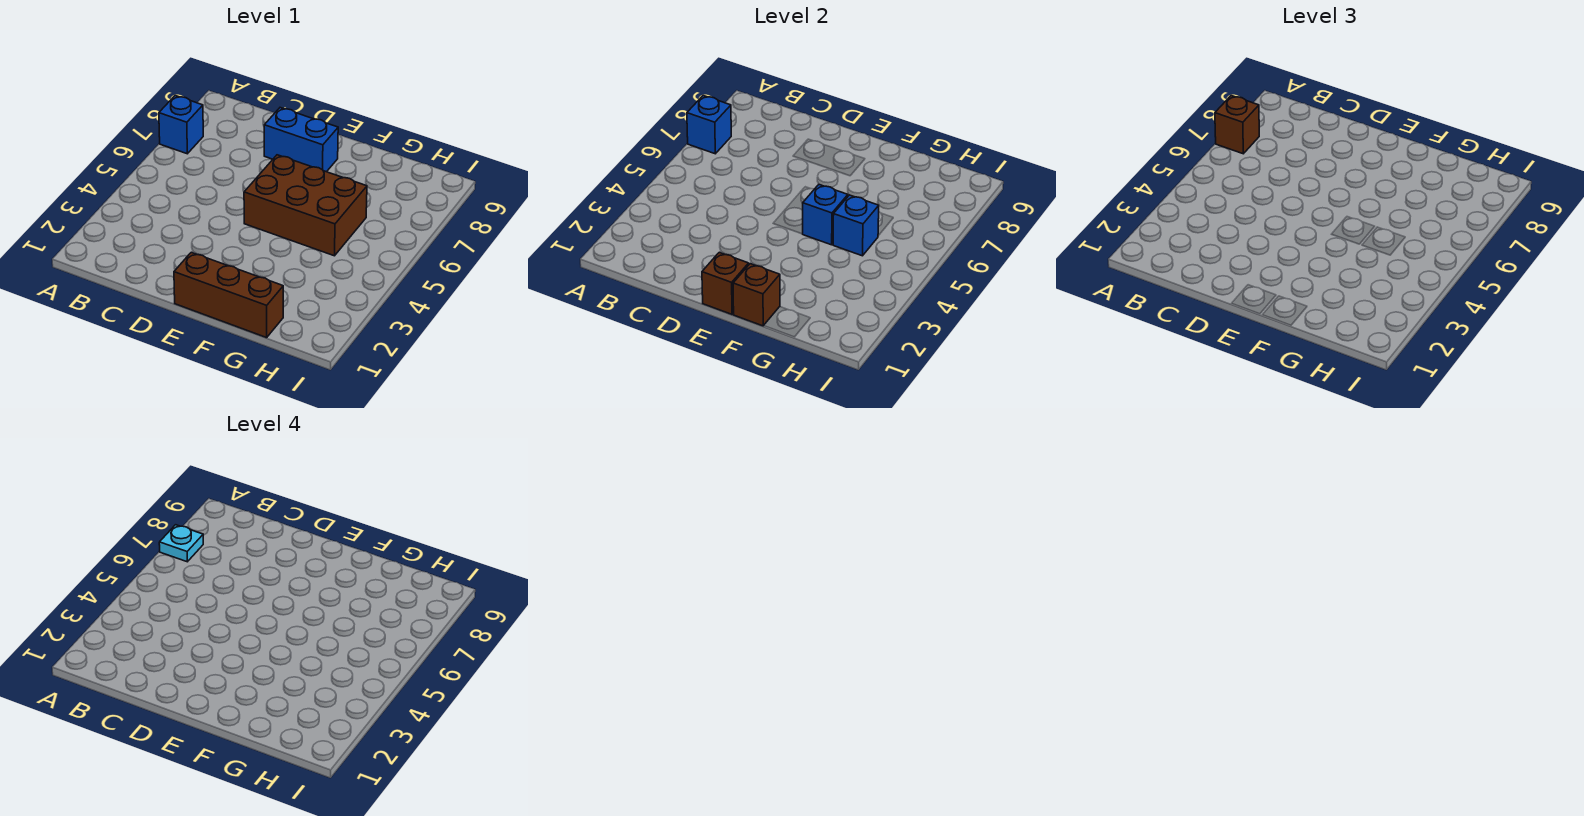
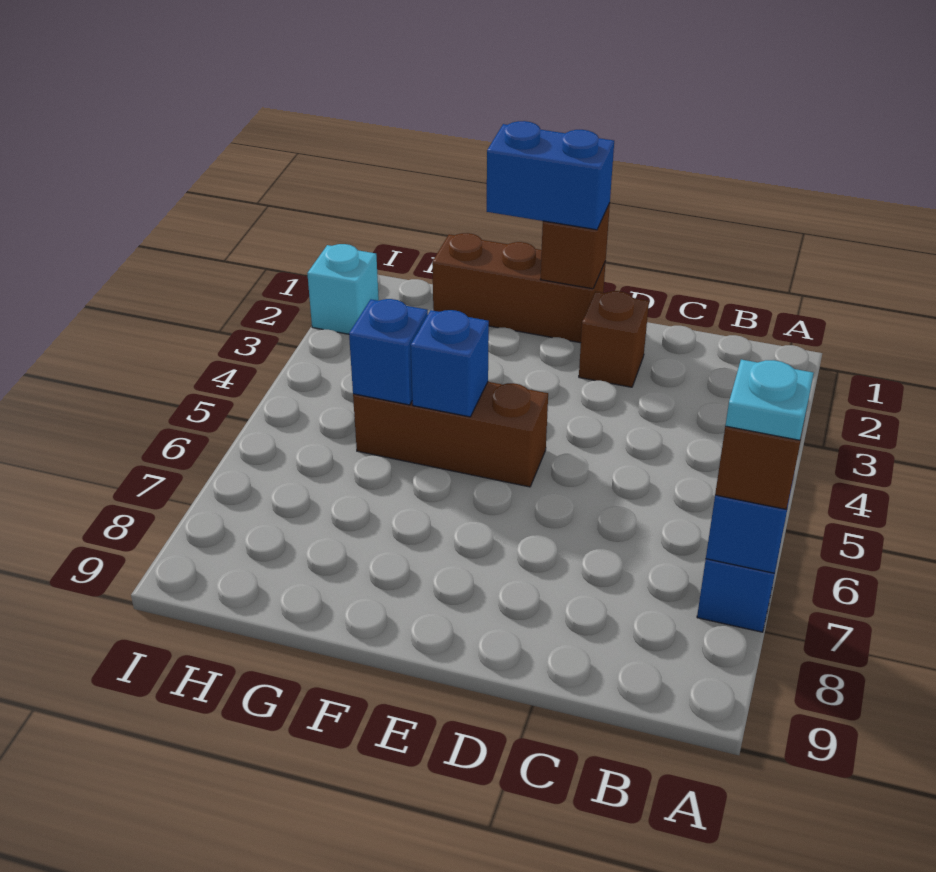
blue brick D8:E8 level 1 -> blue brick E1:F1 level 3
brown brick E5:G6 level 1 -> brown brick E5:G5 level 1
brown brick F1 level 2 -> brown brick D2 level 1
none -> cyan brick I2 level 1

